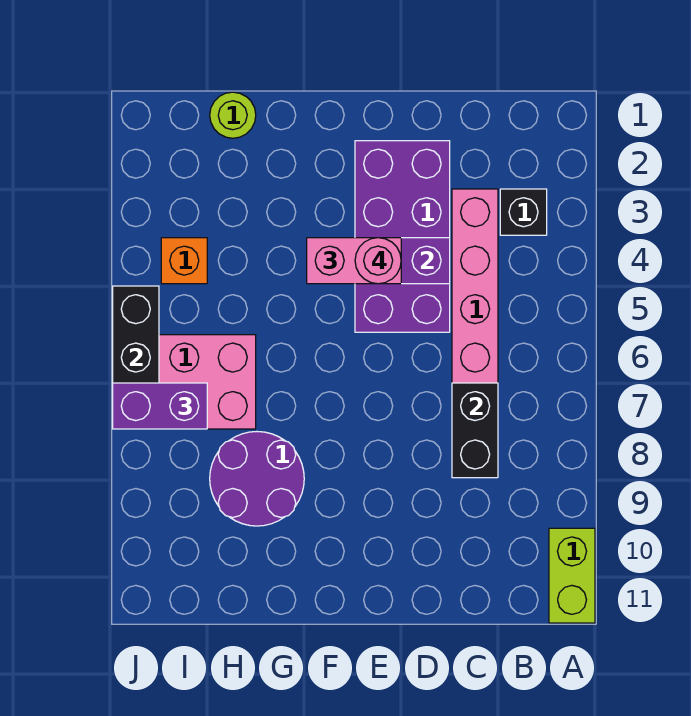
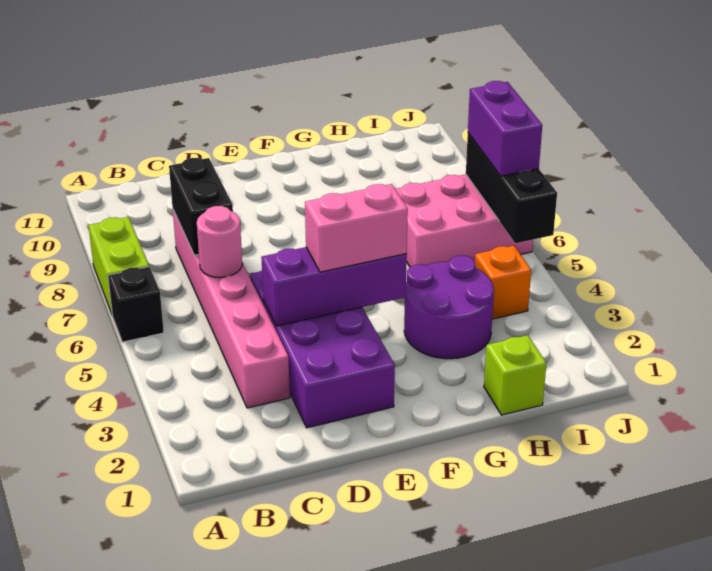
lime brick A10:A11 level 1 -> lime brick A7:A8 level 1
black brick B3 level 1 -> black brick A6 level 1
pink round brick E4 level 4 -> pink round brick C6 level 2
purple round brick G8:H9 level 1 -> purple round brick G3:H4 level 1
lime round brick H1 level 1 -> lime brick H1 level 1
purple brick I7:J7 level 3 -> purple brick J6:J7 level 3

